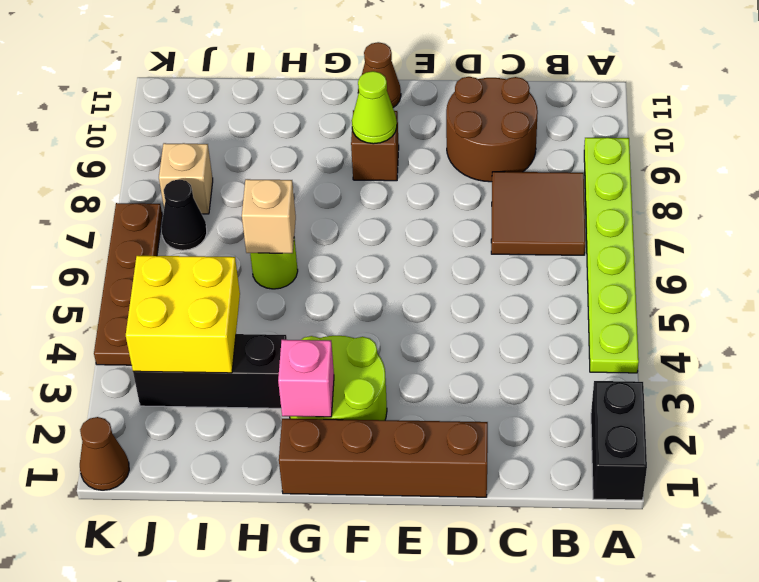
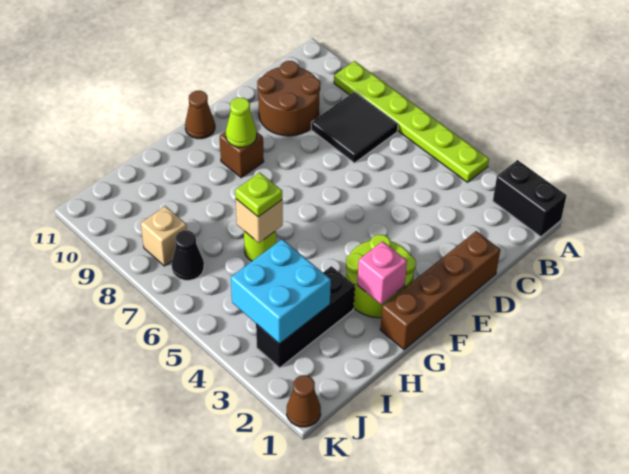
brown tile B7:C8 level 1 -> black tile B7:C8 level 1
none -> lime plate H6 level 3
yellow brick I3:J4 level 2 -> cyan brick I3:J4 level 2
brown plate K4:K7 level 1 -> none

